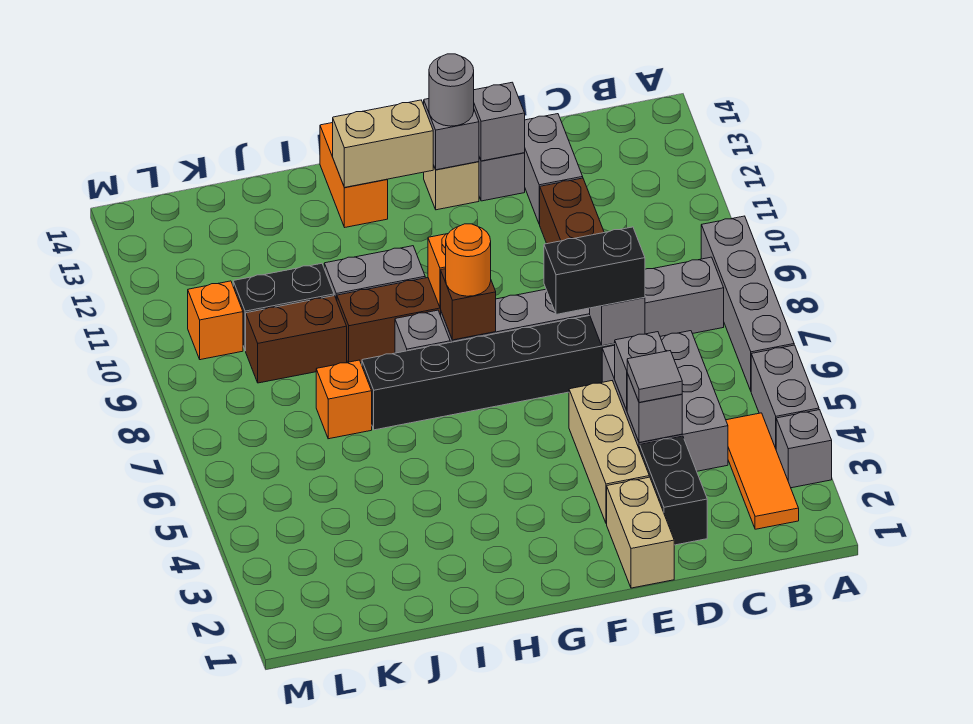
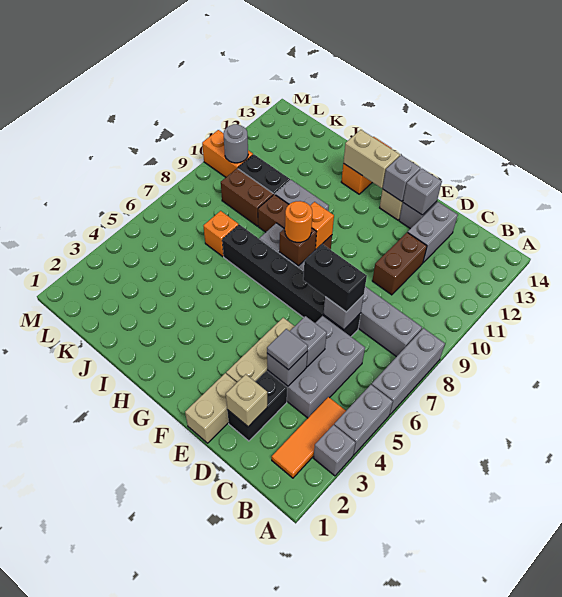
grey brick A6:A9 level 1 -> grey brick A6:A8 level 1
none -> tan brick D2 level 2
grey round brick F13 level 3 -> grey round brick L10 level 2
orange brick L10 level 1 -> orange brick L10:M10 level 1

